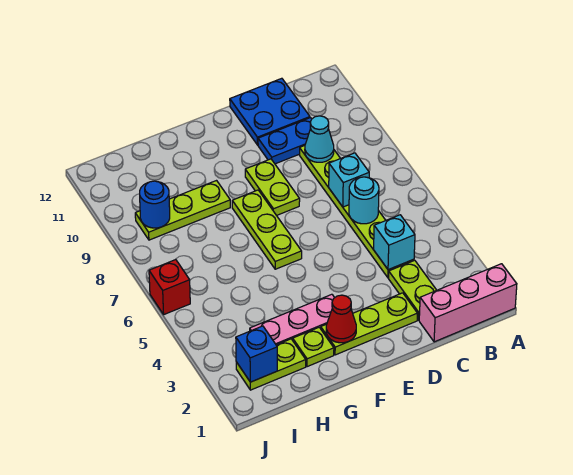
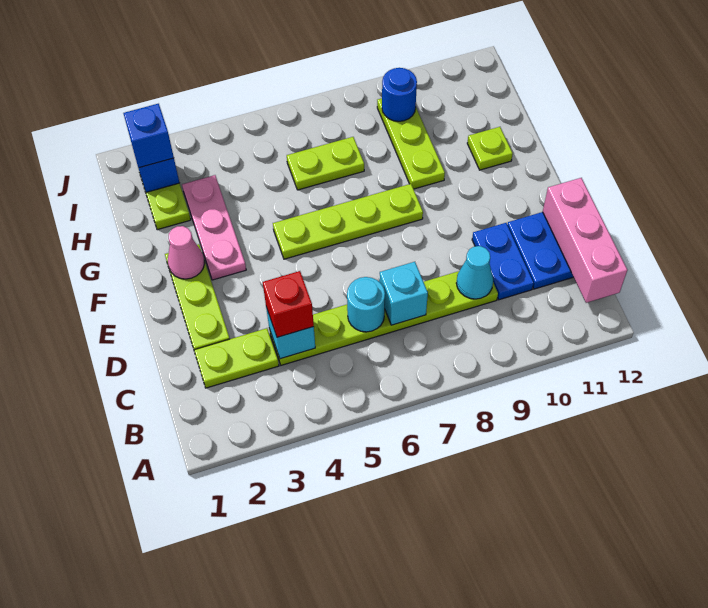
pink brick A1:C1 level 1 -> pink brick B12:D12 level 2
lime plate E8:E9 level 1 -> lime plate H6:H7 level 1
red cone F2 level 2 -> pink cone F2 level 2
lime plate F6:F8 level 1 -> lime plate F5:F8 level 1
lime plate G2 level 1 -> lime plate G11 level 1
none -> blue brick I2 level 3
red brick J6 level 1 -> red brick C4 level 3

